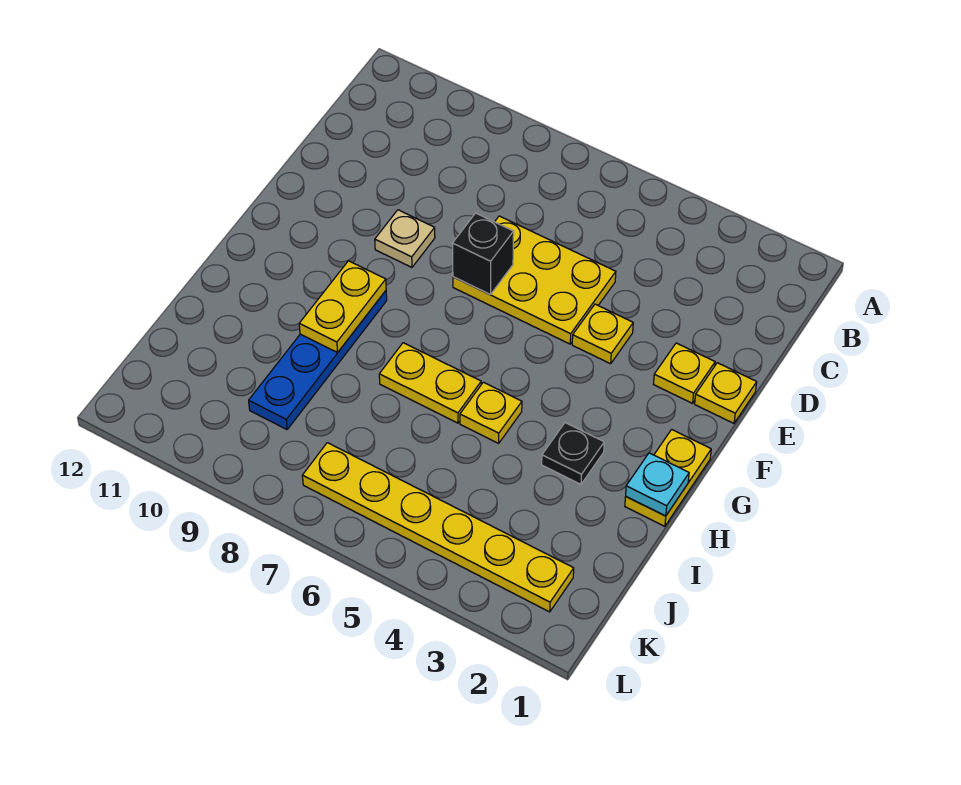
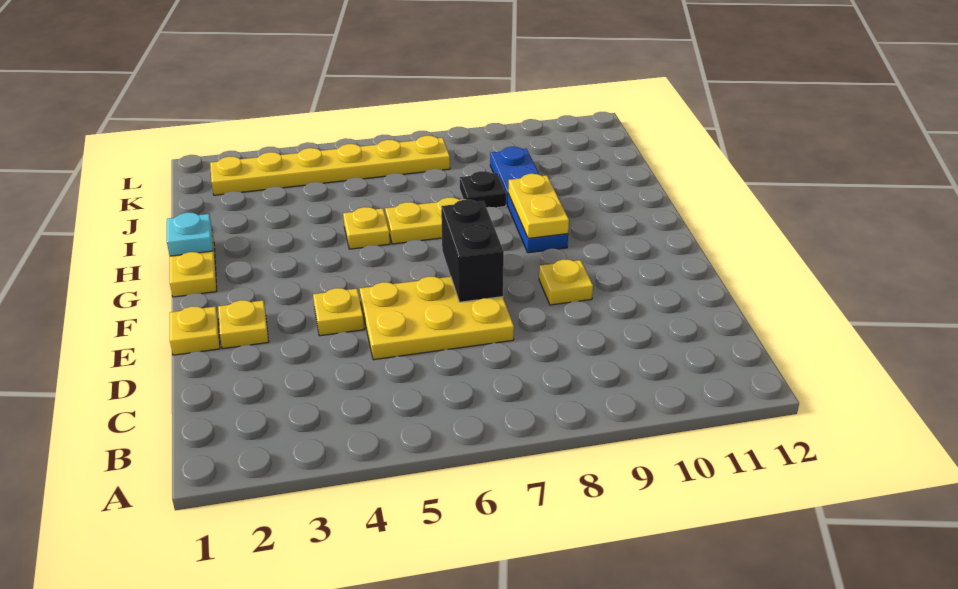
black brick E7 level 2 -> black brick E7:F7 level 2
tan plate E9 level 1 -> yellow plate E9 level 1
black plate H3 level 1 -> black plate I8 level 1

